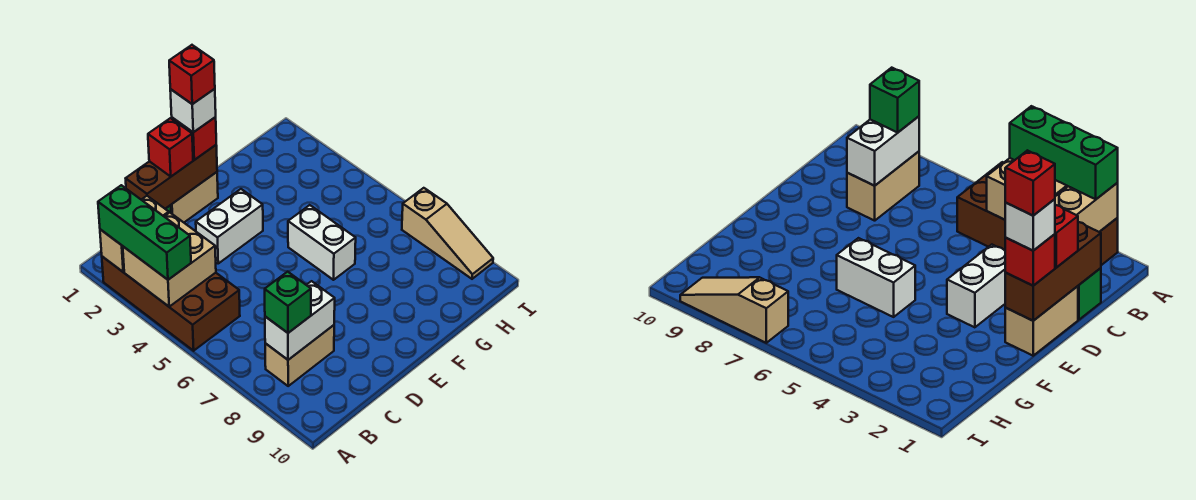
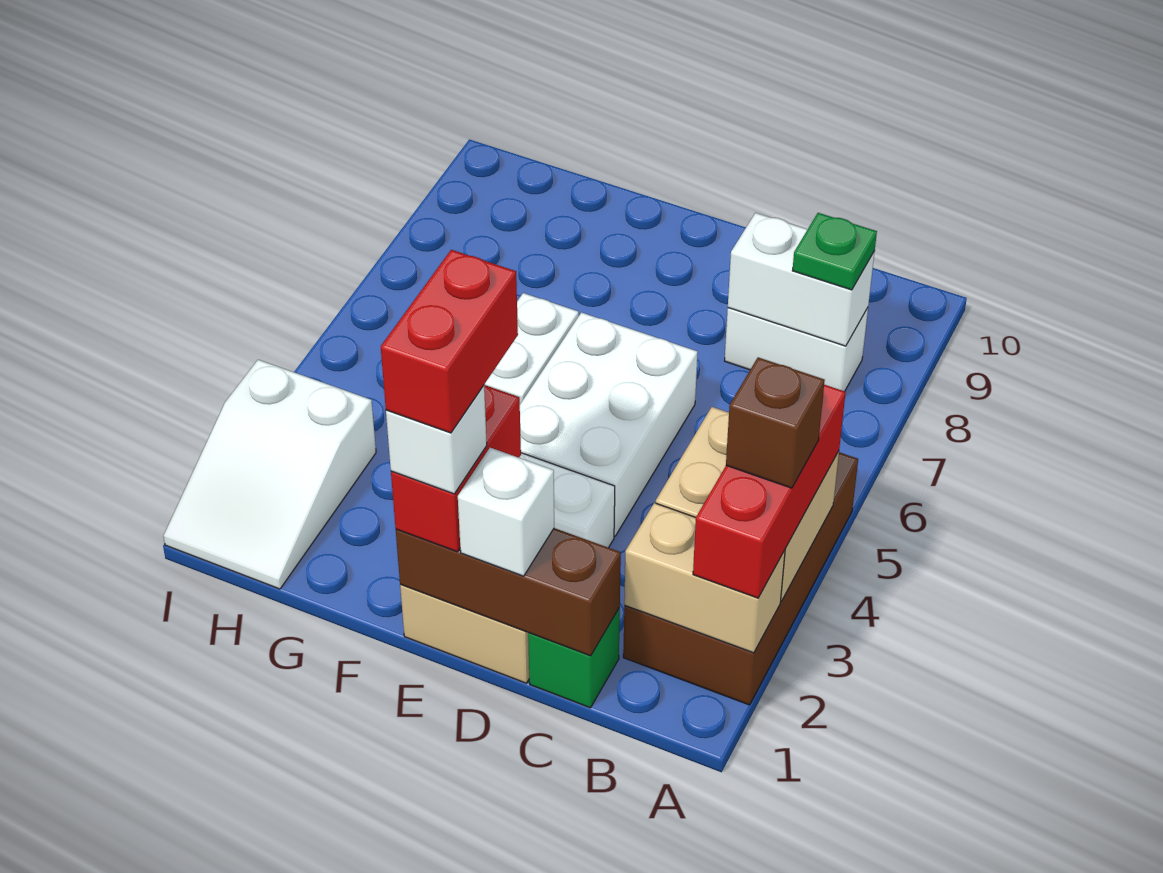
green brick A2:A4 level 3 -> red brick A2:A4 level 3
none -> brown brick A3 level 4
tan brick B8:C8 level 1 -> white brick B8:C8 level 1
green brick B8 level 3 -> green plate B8 level 3
red brick D1 level 3 -> white brick D1 level 3
none -> white brick D4:E6 level 1
red brick E1 level 3 -> red brick E1:E2 level 3
red brick E1 level 5 -> red brick E1:E2 level 5
none -> white slope H1:I3 level 1 top 3
tan slope I7:I9 level 1 top 7 -> none

